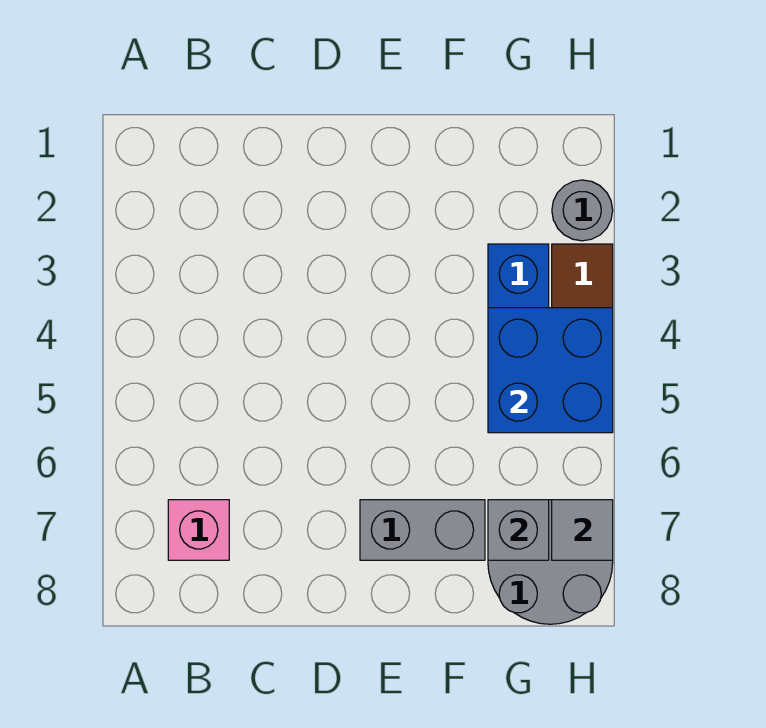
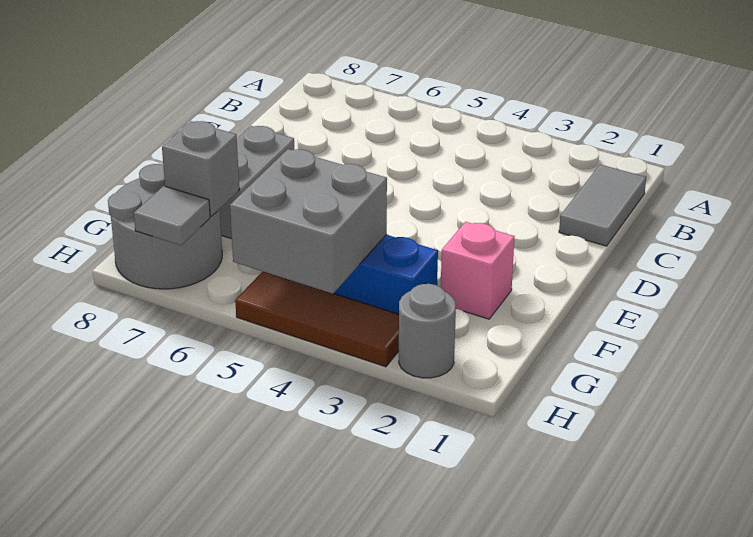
none -> grey tile B1:C1 level 1
pink brick B7 level 1 -> pink brick F2 level 1
blue brick G4:H5 level 2 -> grey brick G4:H5 level 2

